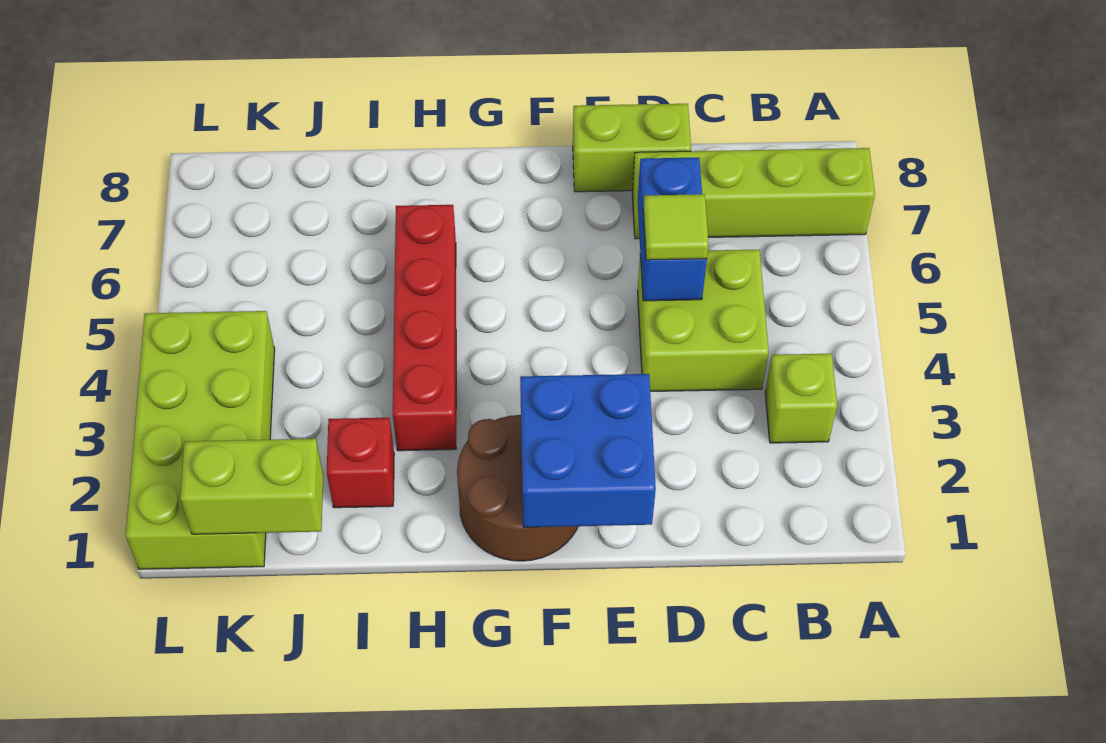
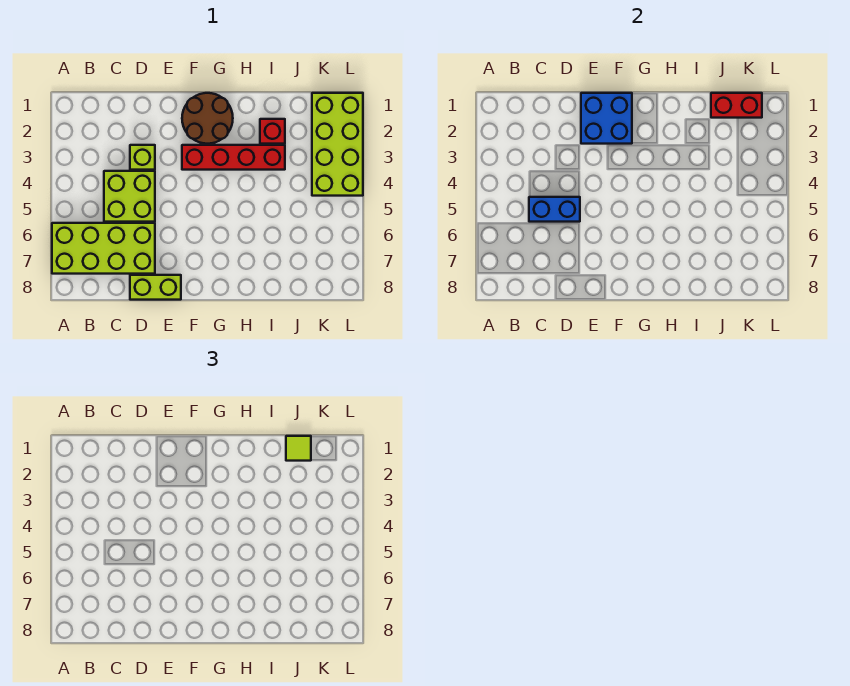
lime brick A7:D7 level 1 -> lime brick A6:D7 level 1
lime brick B3 level 1 -> lime brick D3 level 1
blue brick D5:D6 level 2 -> blue brick C5:D5 level 2
lime tile D5 level 3 -> lime tile J1 level 3
red brick H3:H6 level 1 -> red brick F3:I3 level 1
lime brick J1:K1 level 2 -> red brick J1:K1 level 2

